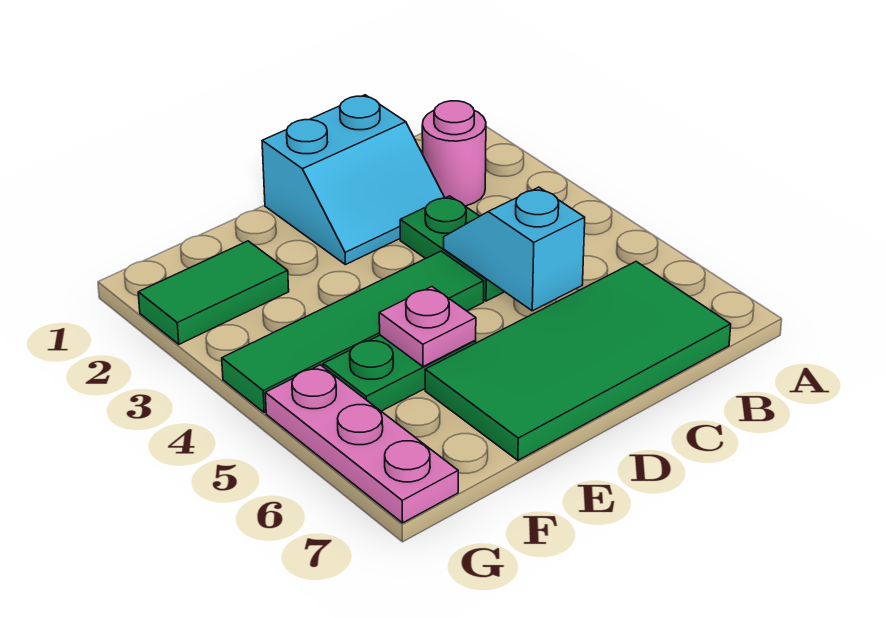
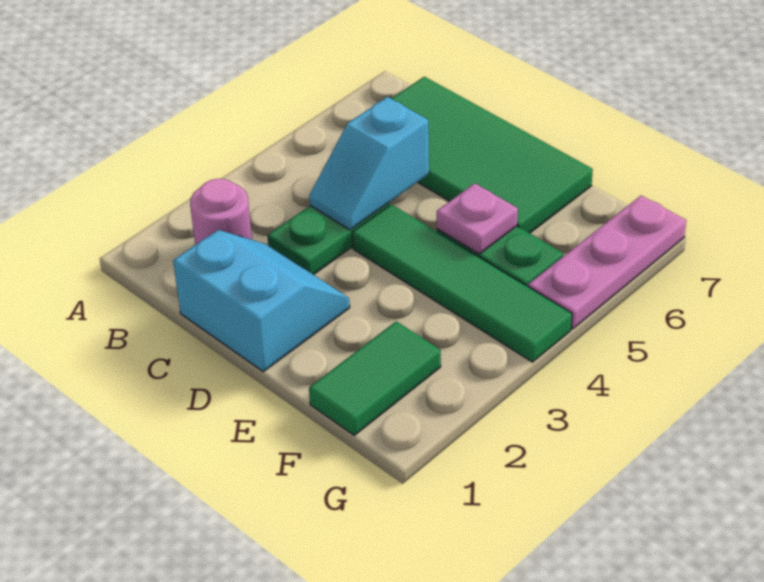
green tile F2:G2 level 1 -> green tile F1:F2 level 1

